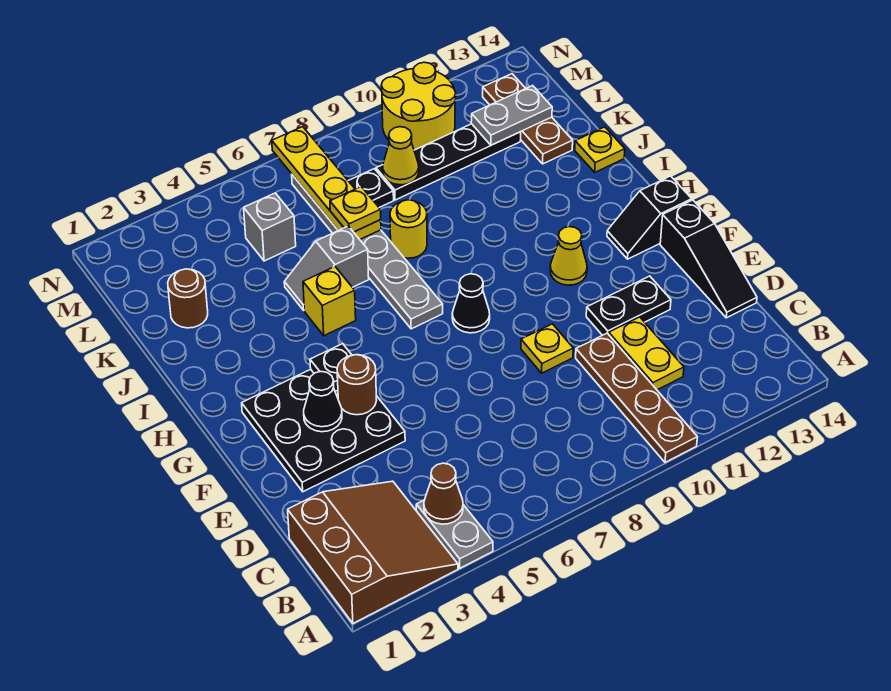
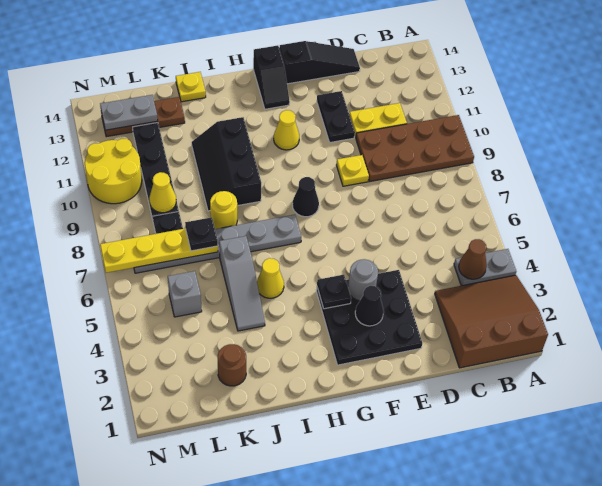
brown plate A10:D10 level 1 -> brown plate A9:D10 level 1
brown round brick F4 level 2 -> grey round brick F4 level 2
yellow brick I5 level 1 -> yellow cone I5 level 1
none -> black slope I9:J11 level 1 top I
grey slope J5:J6 level 1 top 6 -> grey slope J4:J6 level 1 top 6
yellow plate K7 level 3 -> black plate K7 level 3
grey plate L12:L13 level 2 -> grey plate L13:M13 level 2

